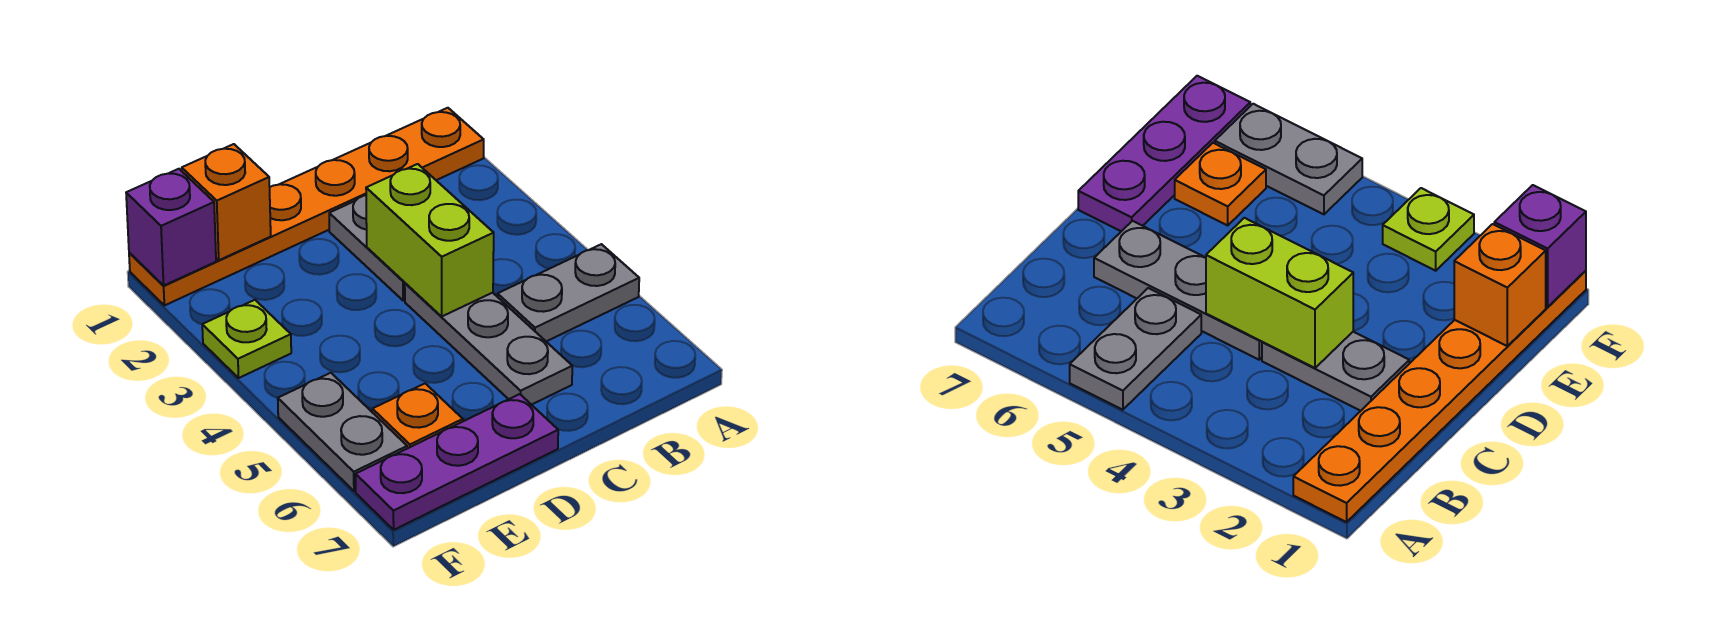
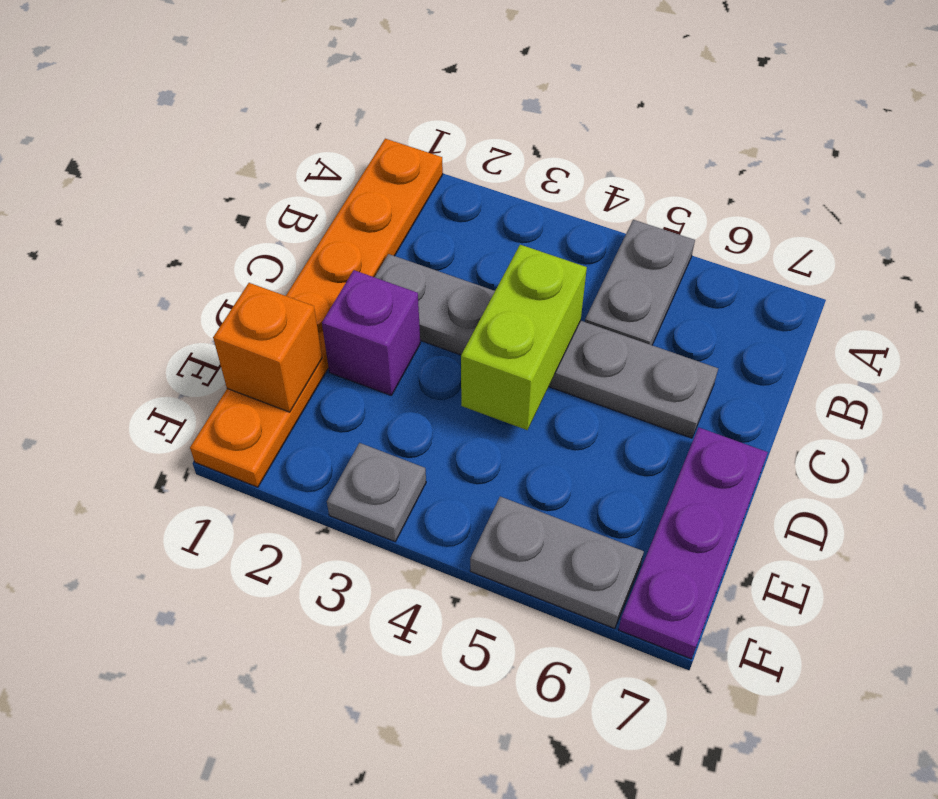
lime brick C3:C4 level 2 -> lime brick C4:D4 level 2
orange plate E6 level 1 -> none
purple brick F1 level 2 -> purple brick D2 level 1
lime plate F3 level 1 -> grey plate F3 level 1

